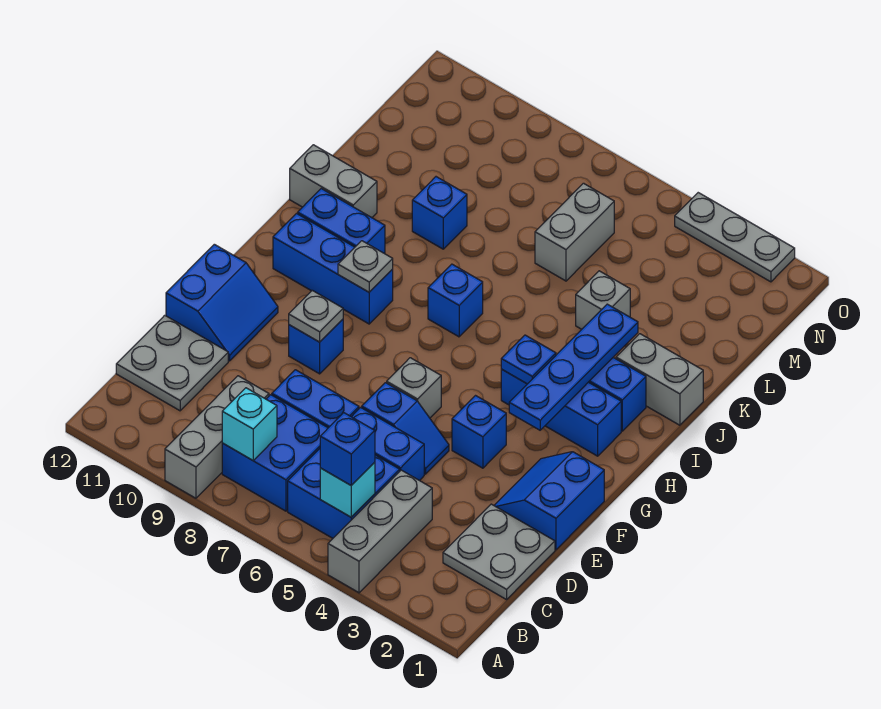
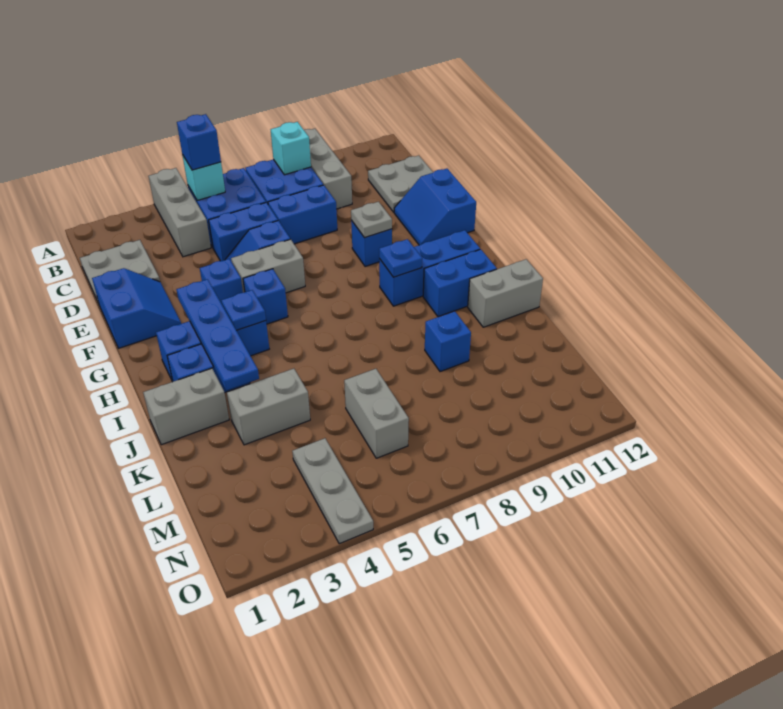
grey brick F6 level 1 -> grey brick F5:F6 level 1
grey plate H9 level 2 -> blue plate H9 level 2
blue brick I7 level 1 -> blue brick G5 level 1
grey brick K4 level 1 -> grey brick K3:K4 level 1
grey plate O2:O4 level 1 -> grey plate M4:O4 level 1

